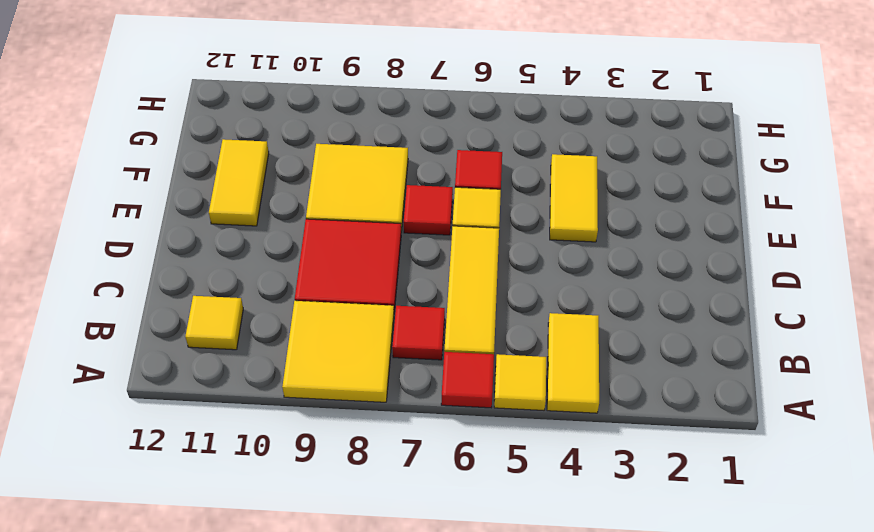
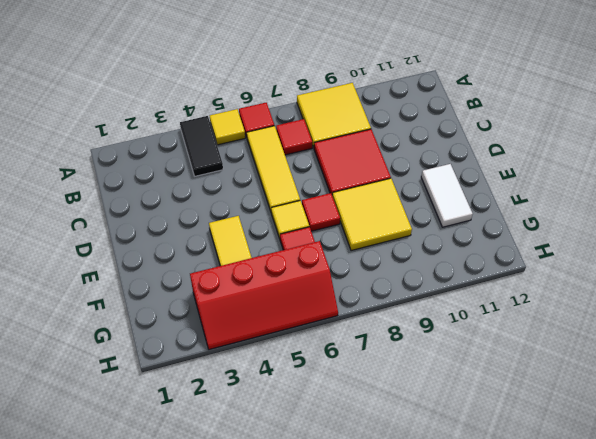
yellow tile A4:B4 level 1 -> black tile A4:B4 level 1
yellow tile B11 level 1 -> none
yellow tile E11:F11 level 1 -> white tile E11:F11 level 1
none -> red slope G3:H6 level 1 top G

